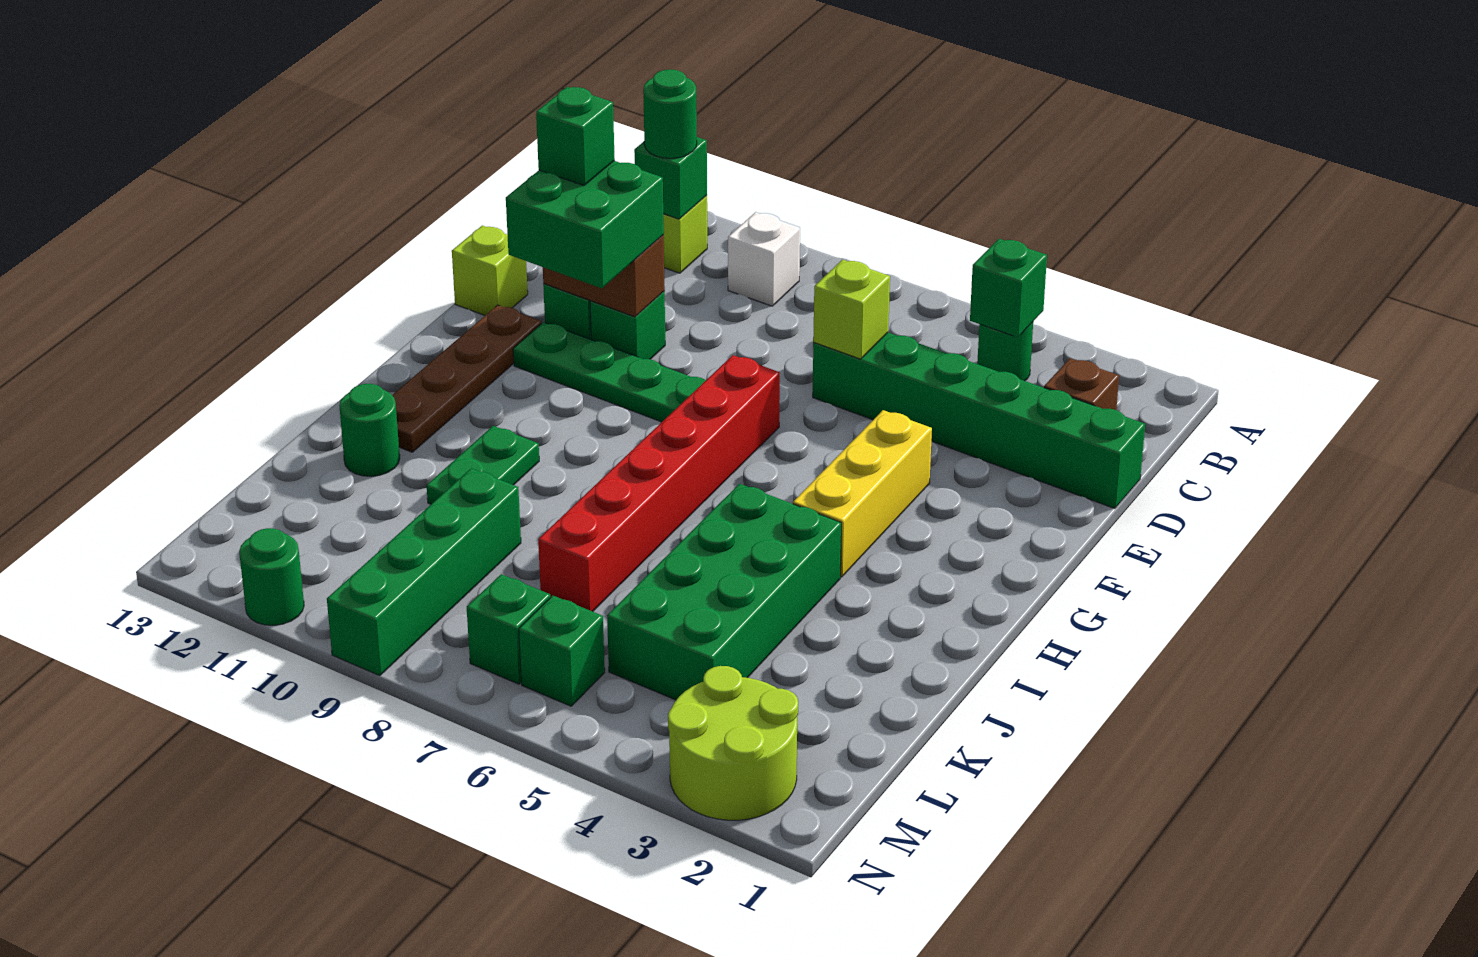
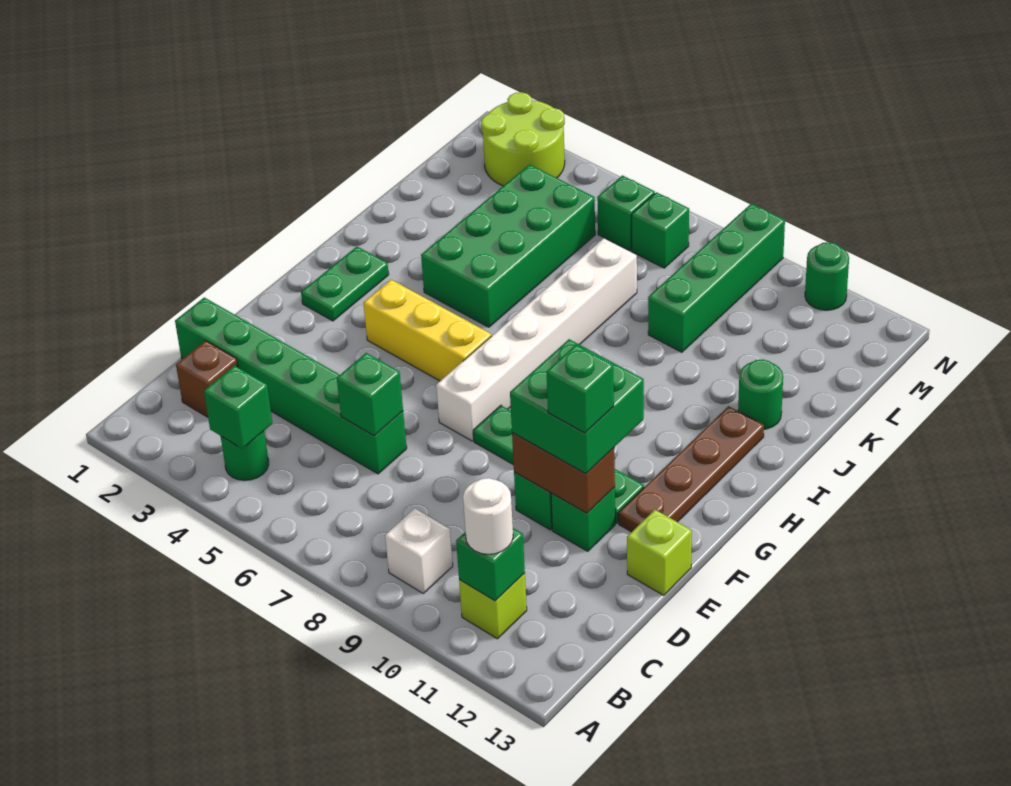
green round brick B11 level 3 -> white round brick B11 level 3
lime brick D6 level 2 -> green brick D6 level 2
yellow brick F4:H4 level 1 -> yellow brick G4:G6 level 1
red brick F7:K7 level 1 -> white brick F7:K7 level 1
green plate I10:J10 level 1 -> green plate G2:H2 level 1

